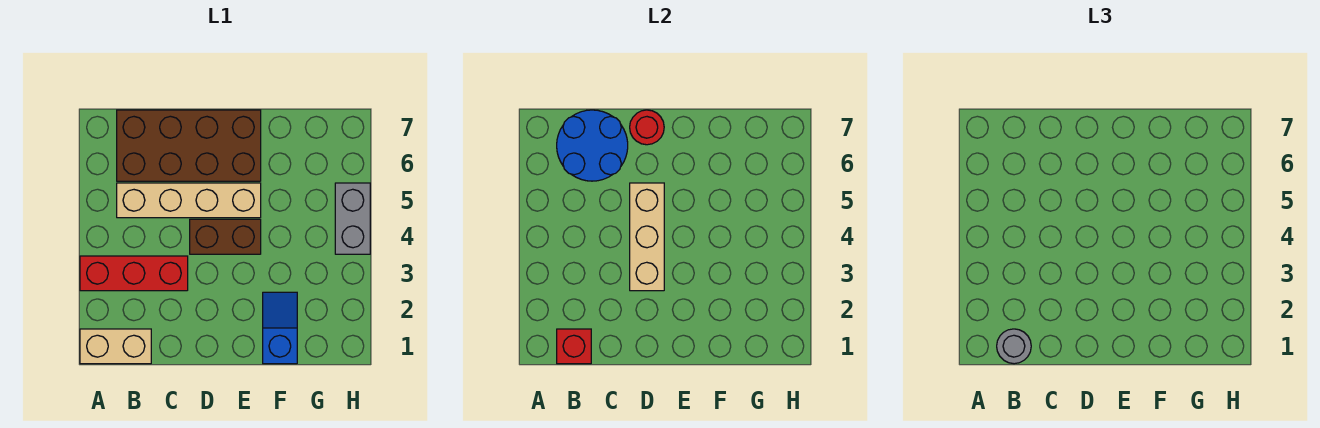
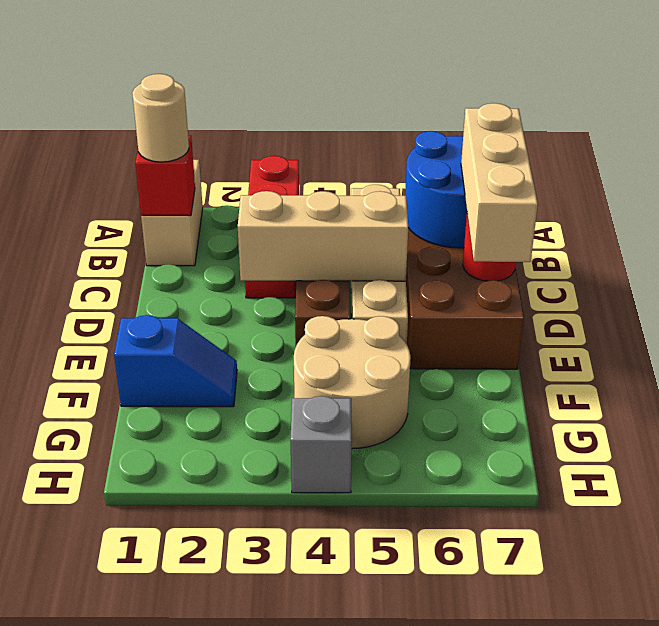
grey round brick B1 level 3 -> tan round brick B1 level 3
none -> tan brick C7:E7 level 3
none -> tan round brick F4:G5 level 1
grey brick H4:H5 level 1 -> grey brick H4 level 1

